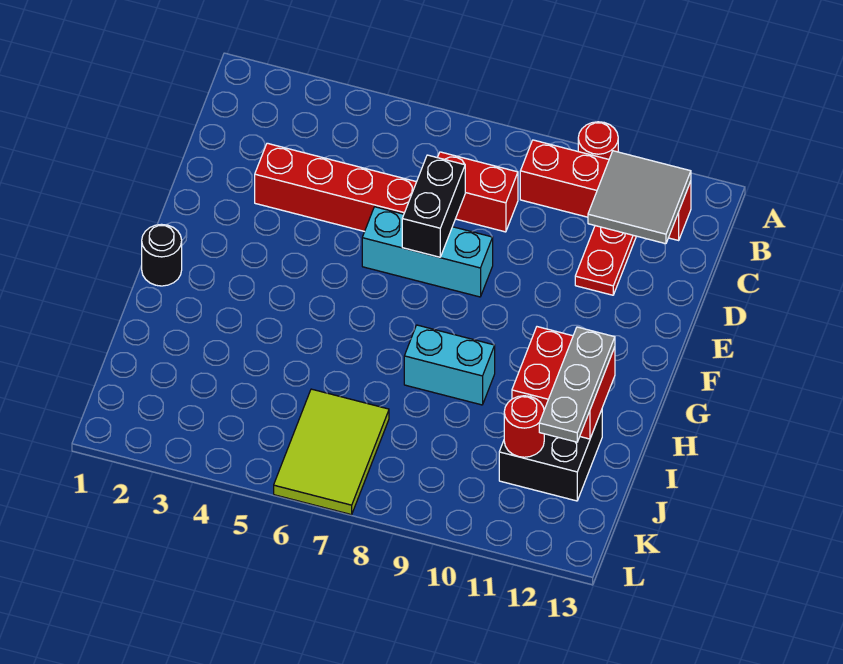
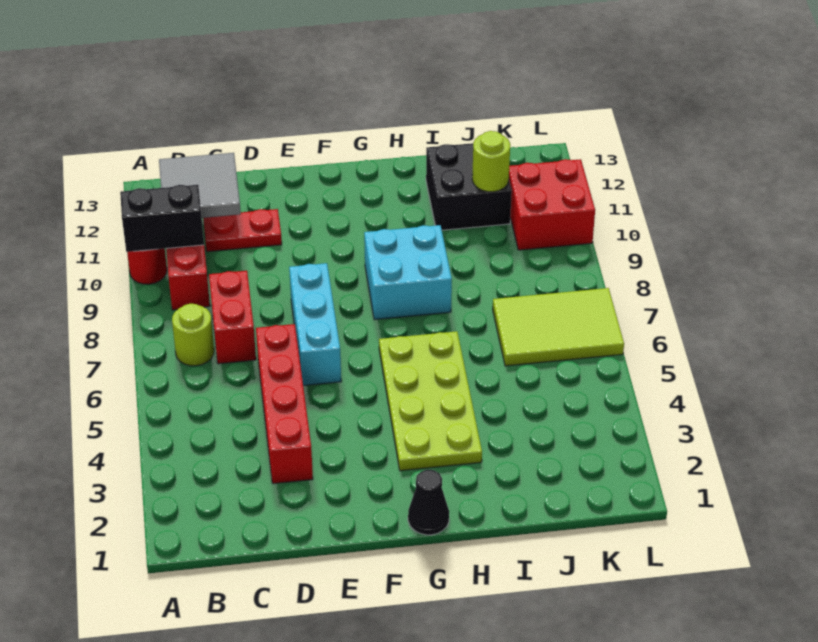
none -> lime round brick B7 level 1
black brick D7:E7 level 2 -> black brick A10:B10 level 2
black round brick G1 level 1 -> black cone G1 level 1
none -> lime plate G3:H6 level 1
cyan brick H8:H9 level 1 -> cyan brick G8:H9 level 1
red brick H11:I12 level 2 -> red brick K10:L11 level 1
grey plate H12:J12 level 3 -> none
red round brick J11 level 2 -> lime round brick J11 level 2

